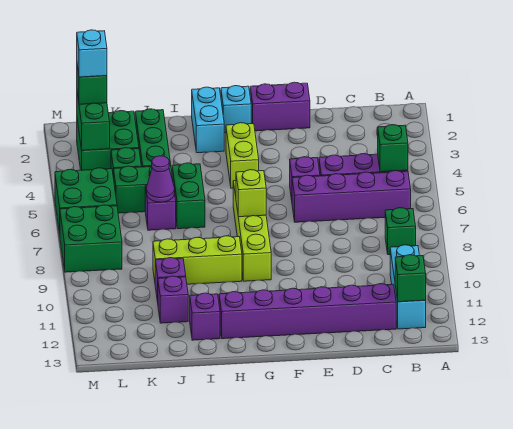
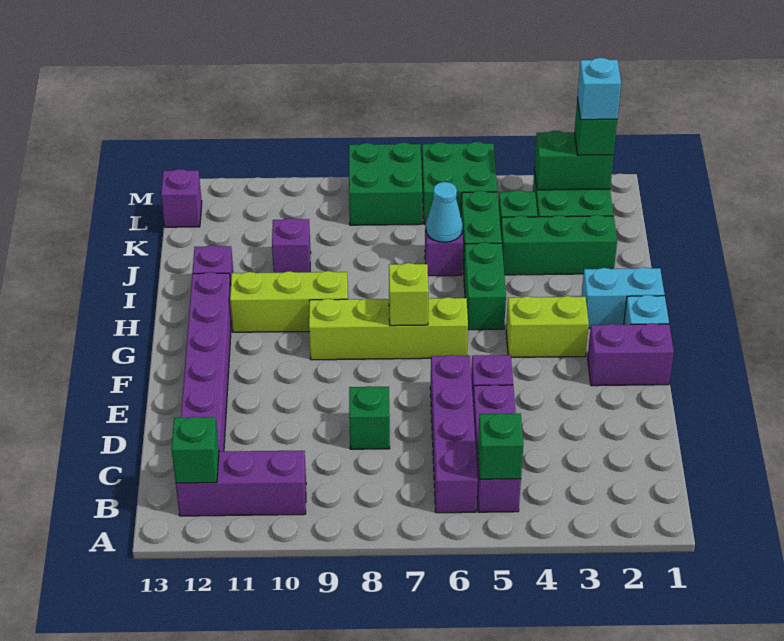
green brick B8 level 1 -> green brick D8 level 1
cyan brick B10:B12 level 1 -> purple brick B10:B12 level 1
purple brick E1:F1 level 1 -> purple brick F1:F2 level 1
lime brick H9:J9 level 1 -> lime brick H9:H11 level 1
green brick I5:I6 level 1 -> green brick H5:I5 level 1
purple cone J6 level 2 -> cyan cone J6 level 2
purple brick J11 level 1 -> purple brick L13 level 1

